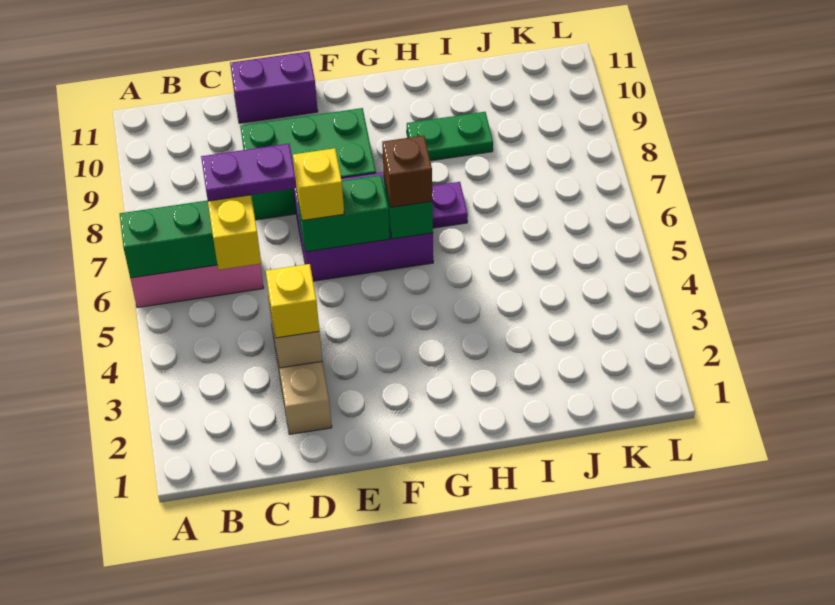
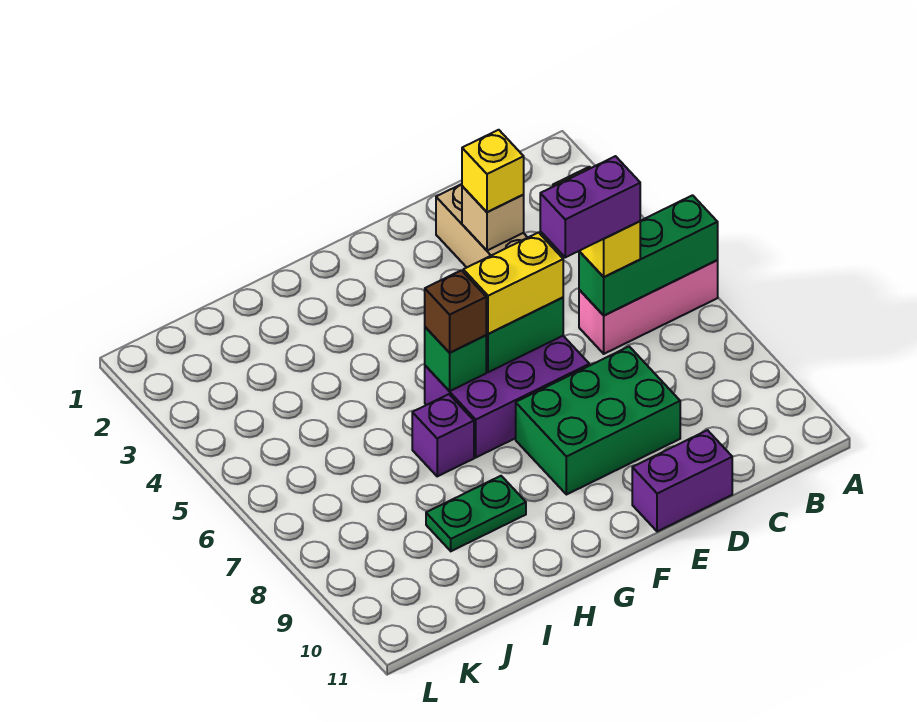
purple plate C6:D6 level 4 -> purple brick C6:D6 level 4
yellow brick E6 level 3 -> yellow brick E6:F6 level 3
purple plate H7 level 1 -> purple brick H7 level 1

